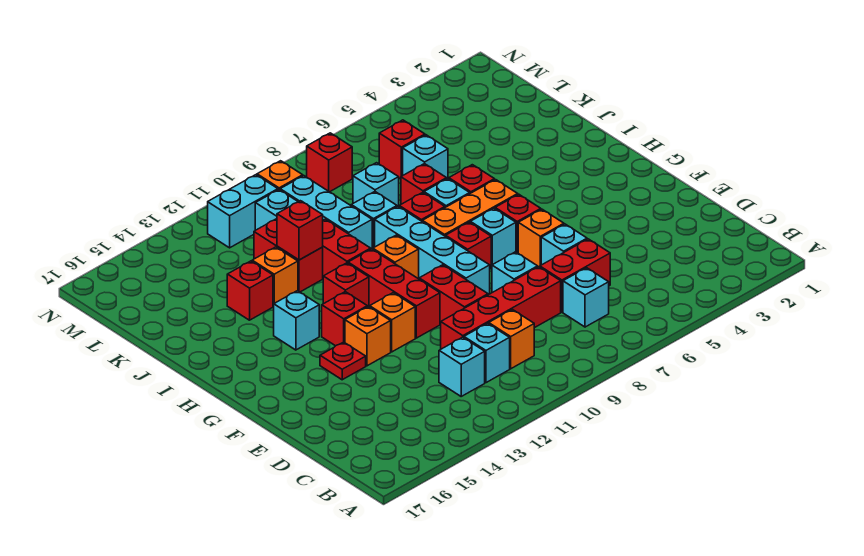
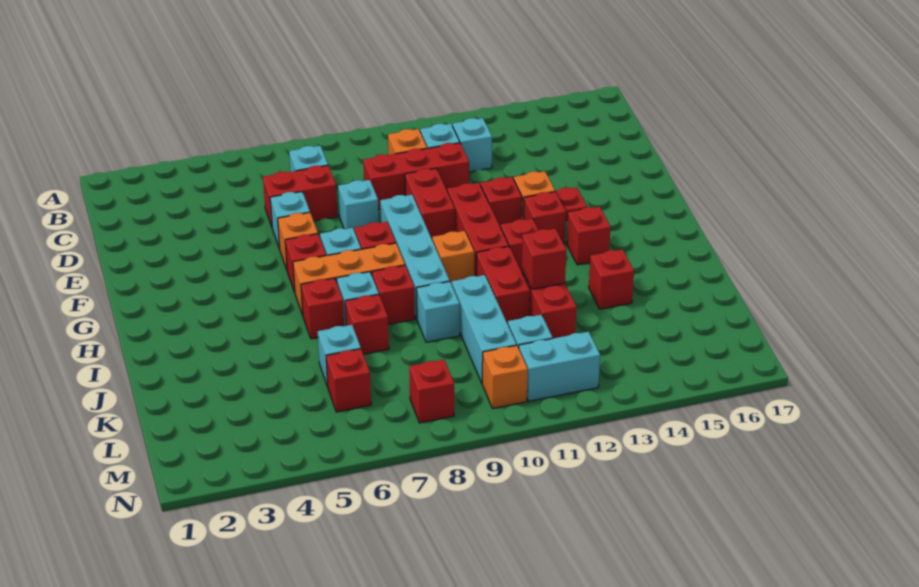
red brick D8:D11 level 1 -> red brick D9:D11 level 1
orange brick F12 level 1 -> red brick F12 level 1
cyan brick H14 level 1 -> red brick H14 level 1
orange brick J13 level 1 -> none
cyan brick K8 level 1 -> none

